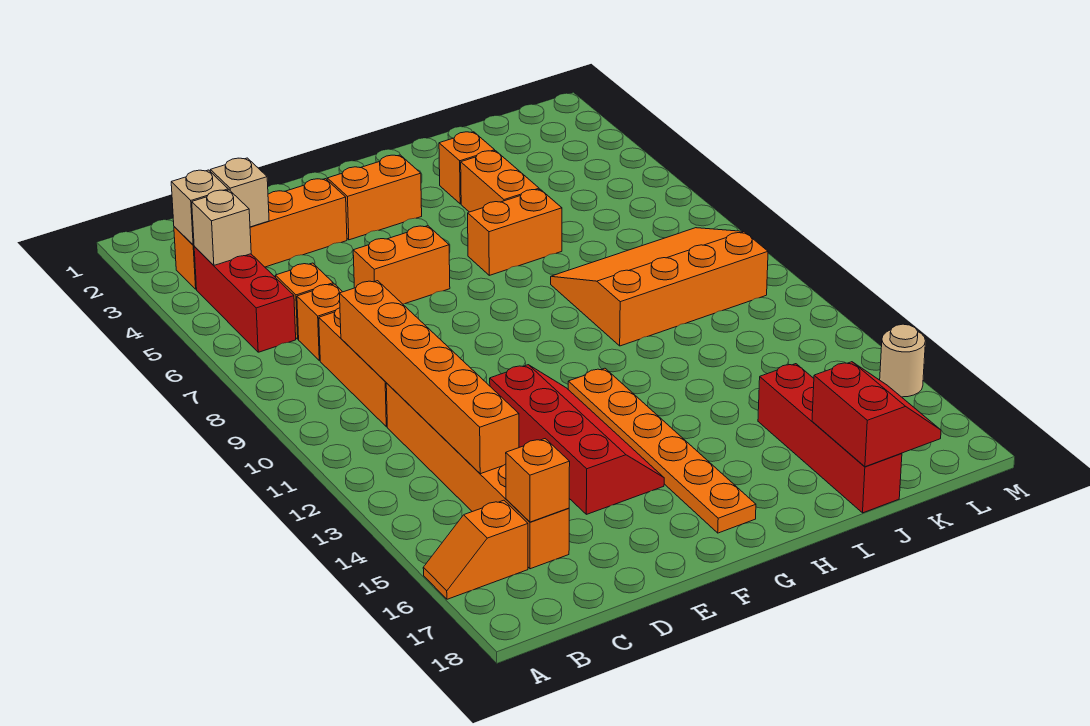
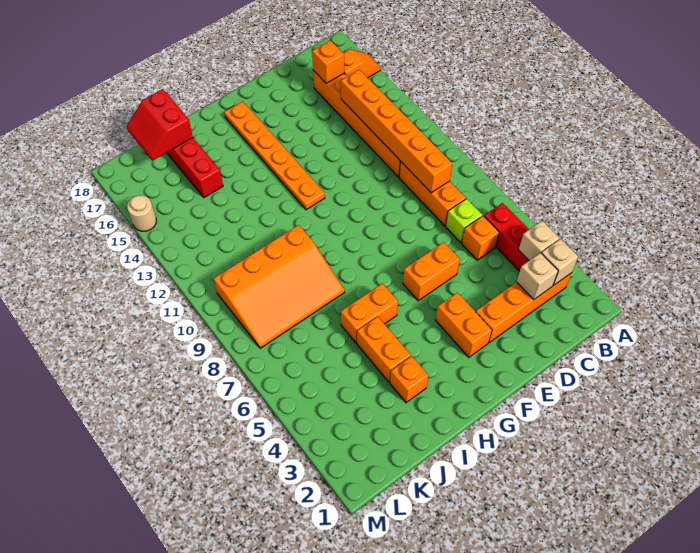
orange brick C7 level 1 -> lime brick C7 level 1
red slope E12:F15 level 1 top E -> none
orange brick F3:G3 level 1 -> orange brick F3:F4 level 1

